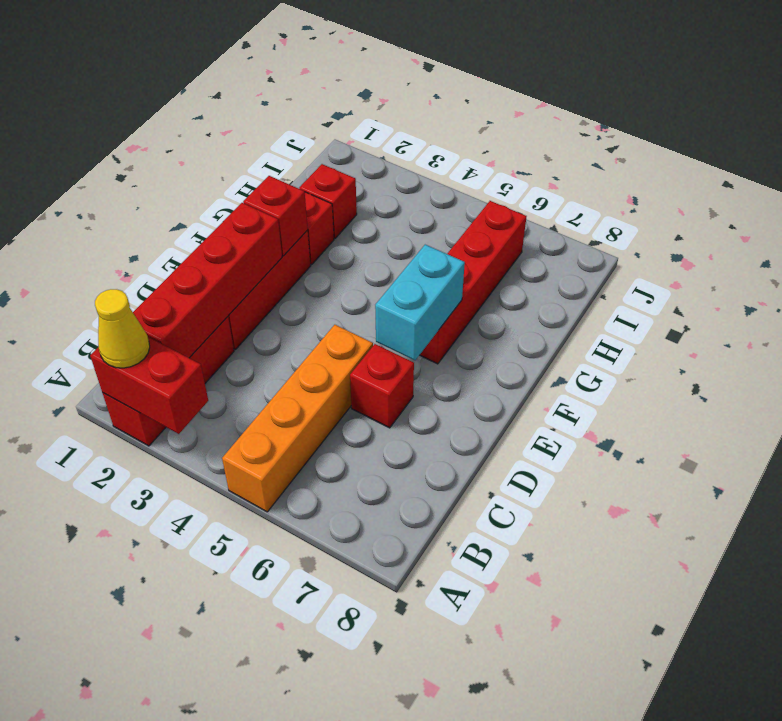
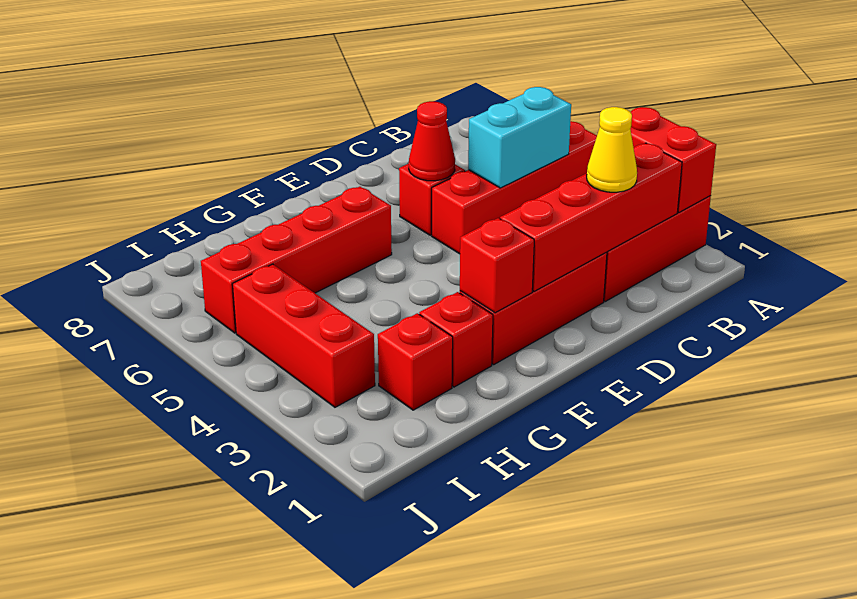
yellow cone A2 level 3 -> yellow cone C2 level 3
orange brick A5:D5 level 1 -> red brick A5:D5 level 1
none -> red cone D6 level 2
cyan brick E6:F6 level 2 -> cyan brick B5:C5 level 2
none -> red brick I3:I5 level 1

